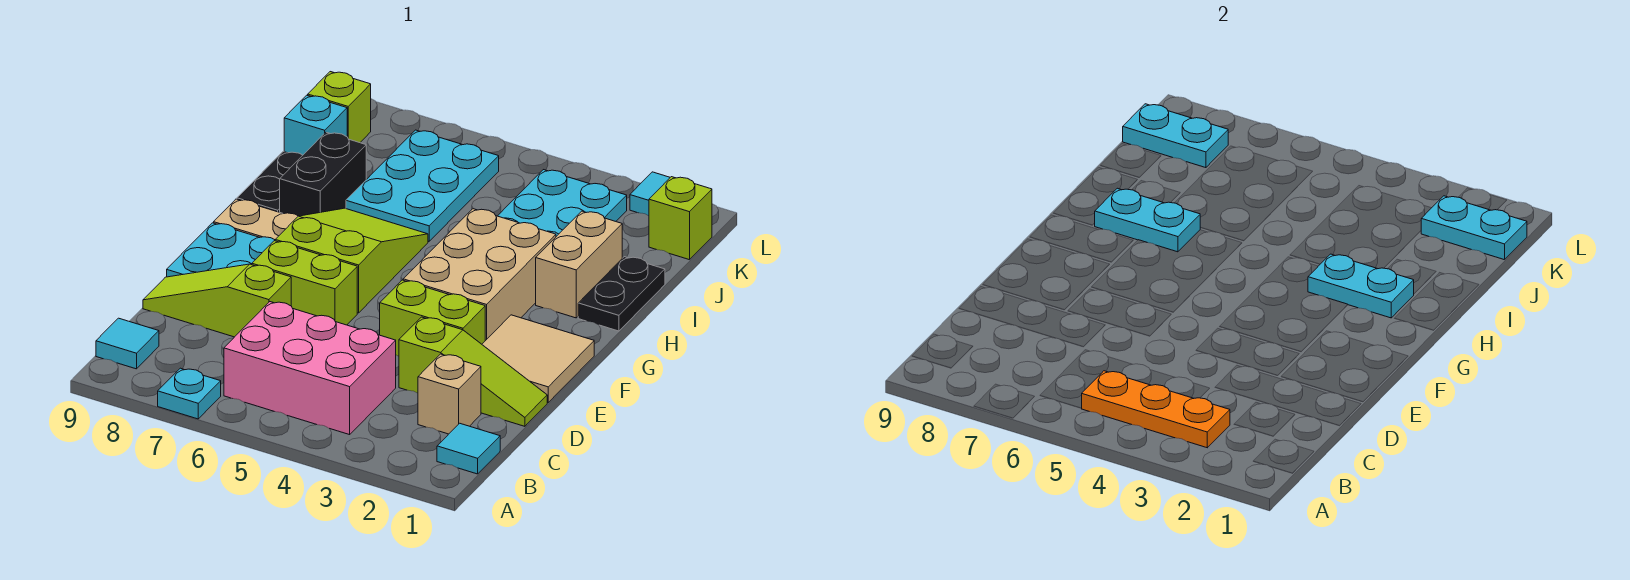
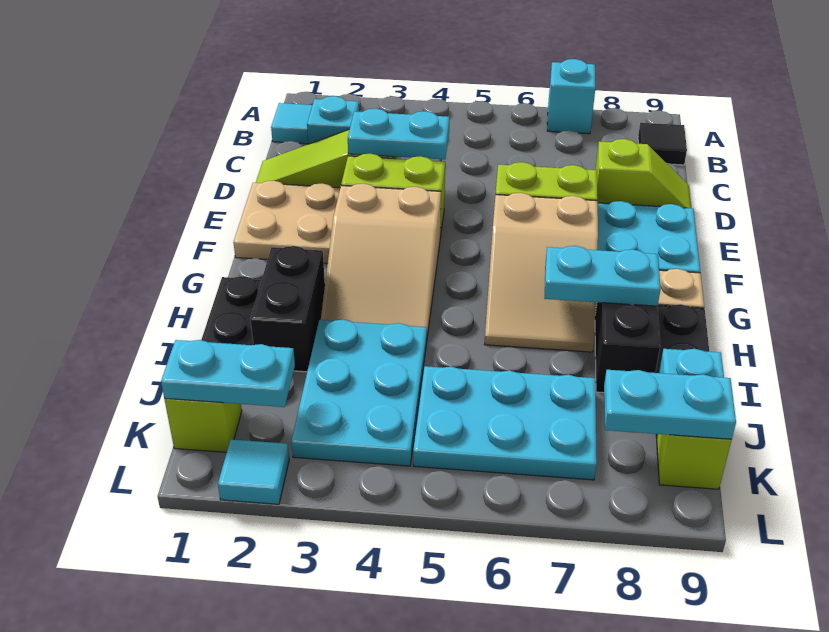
cyan plate A7 level 1 -> cyan brick A7 level 1
orange plate B3:B5 level 2 -> none
pink brick B4:C6 level 1 -> none
cyan tile B9 level 1 -> black tile B9 level 1
tan brick C2 level 1 -> cyan brick C2 level 1
lime slope D7:D9 level 1 top 7 -> lime slope D8:D9 level 1 top 8
tan tile E1:F2 level 1 -> tan plate E1:F2 level 1
tan brick F3:H4 level 1 -> tan slope F3:H4 level 1 top F
lime slope F6:H7 level 1 top F -> tan slope F6:H7 level 1 top F
tan brick H2:I2 level 1 -> black brick H2:I2 level 1
cyan plate H2:H3 level 2 -> cyan plate D3:D4 level 2
cyan plate I6:K7 level 1 -> cyan plate J5:K7 level 1

